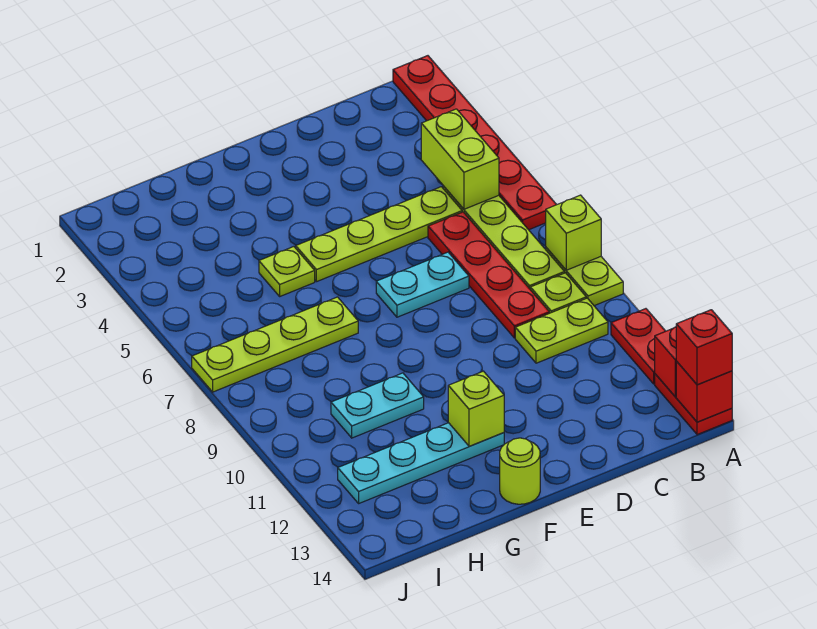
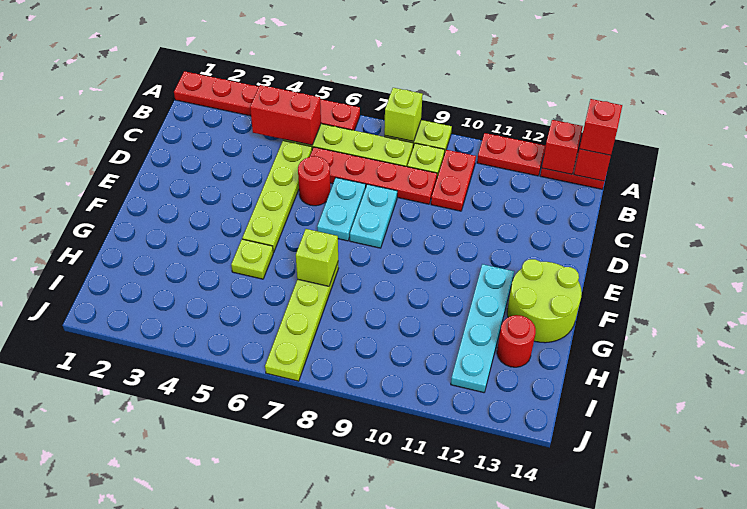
lime brick B4:B5 level 2 -> red brick B4:B5 level 2
lime plate B10:C10 level 1 -> red plate B10:C10 level 1
none -> red round brick D6 level 1
lime brick F12 level 2 -> lime brick G7 level 2
lime round brick F14 level 1 -> lime round brick F13:G14 level 1
cyan plate G10:H10 level 1 -> cyan plate D8:E8 level 1
none -> red round brick H13 level 1

